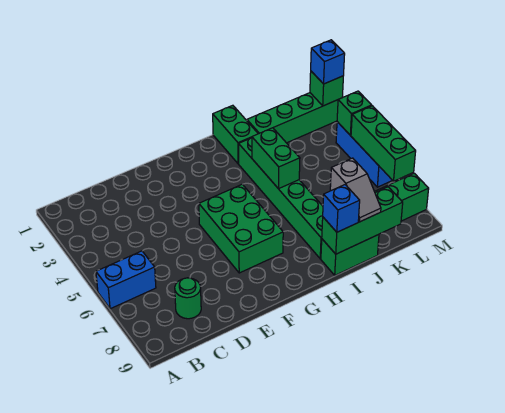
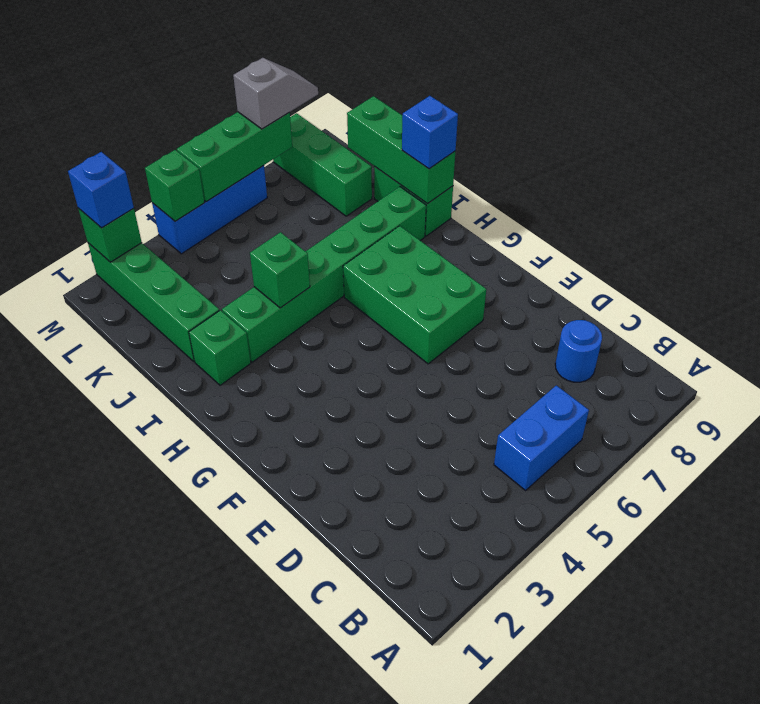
blue brick A6:B6 level 1 -> blue brick B5:B6 level 1
green round brick C8 level 1 -> blue round brick C8 level 1
green brick F5:G7 level 1 -> green brick F6:H7 level 1
green brick I1:I2 level 1 -> green brick I2 level 1
green brick I4:I5 level 2 -> green brick I4 level 2
grey slope J8:J9 level 3 top 8 -> grey slope M7:M8 level 3 top 7

